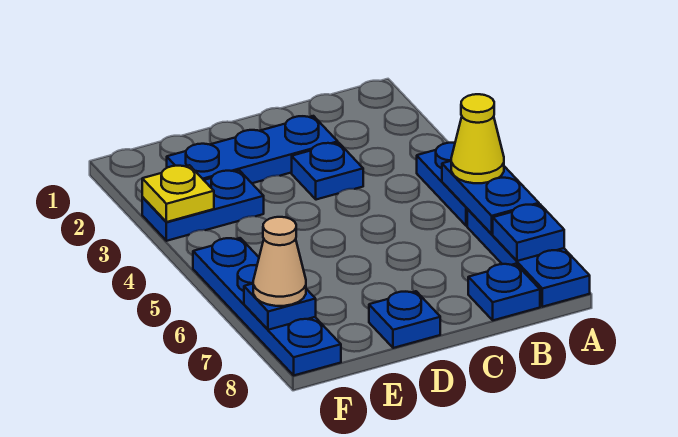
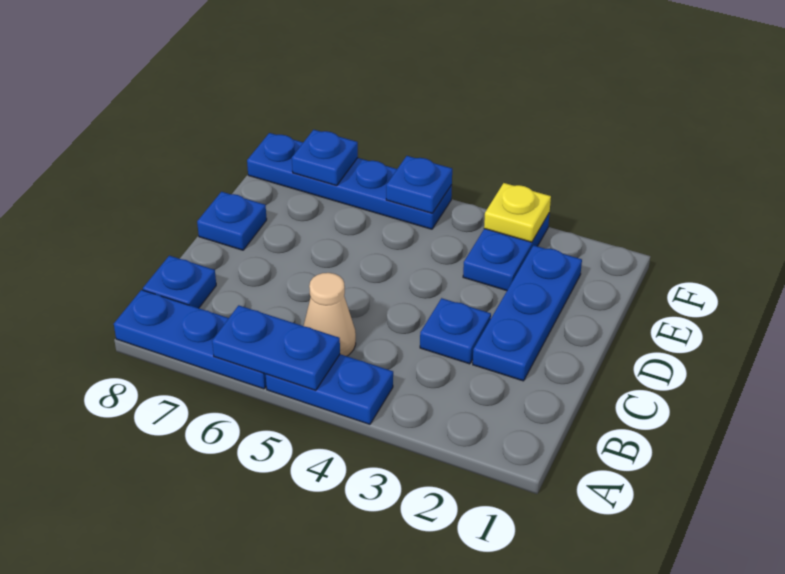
yellow cone A5 level 3 -> none
blue plate A7 level 2 -> blue plate F5 level 2
tan cone F7 level 3 -> tan cone B5 level 1

